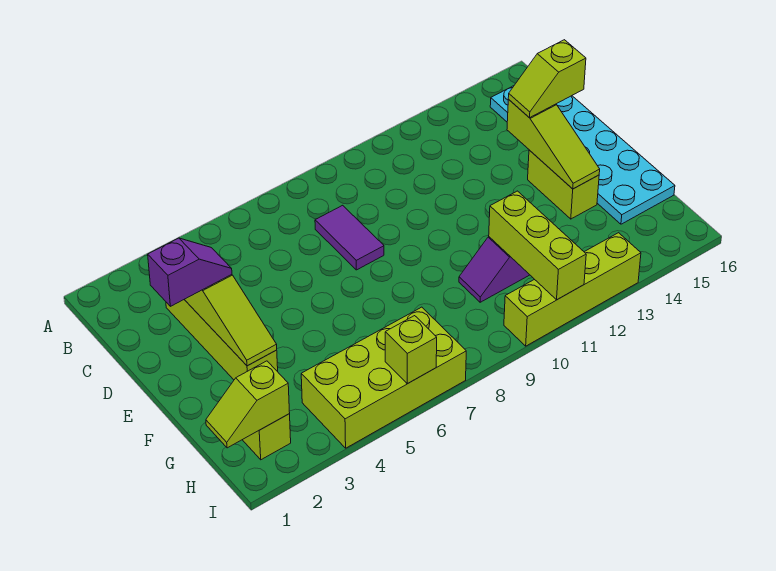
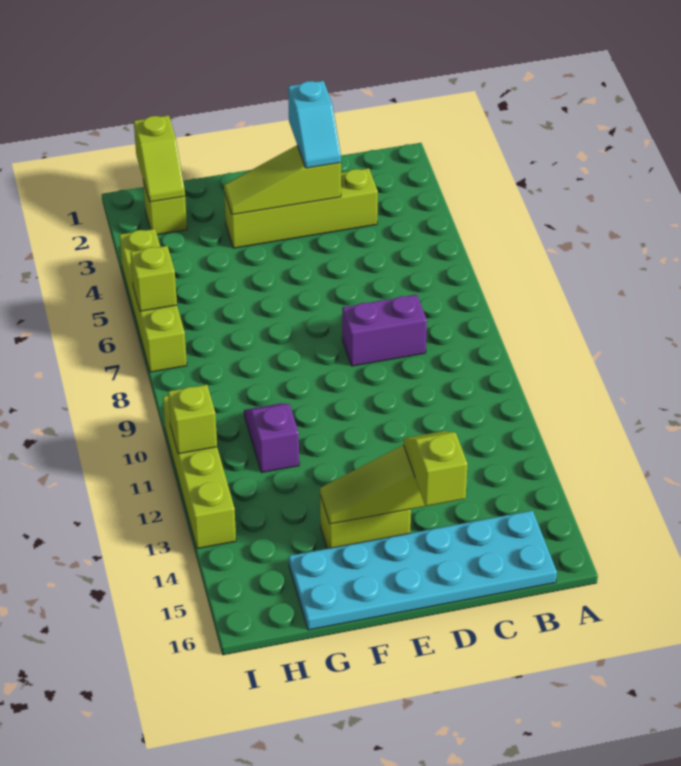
purple tile C8:D8 level 1 -> purple brick C8:D8 level 1
purple slope D2:D3 level 3 top 2 -> cyan slope D2:D3 level 3 top 2
lime brick G11:I11 level 2 -> lime brick I11 level 2
lime slope H1:H2 level 2 top 2 -> lime slope H1:H2 level 2 top 1
lime brick H4:I7 level 1 -> lime brick I4:I7 level 1

